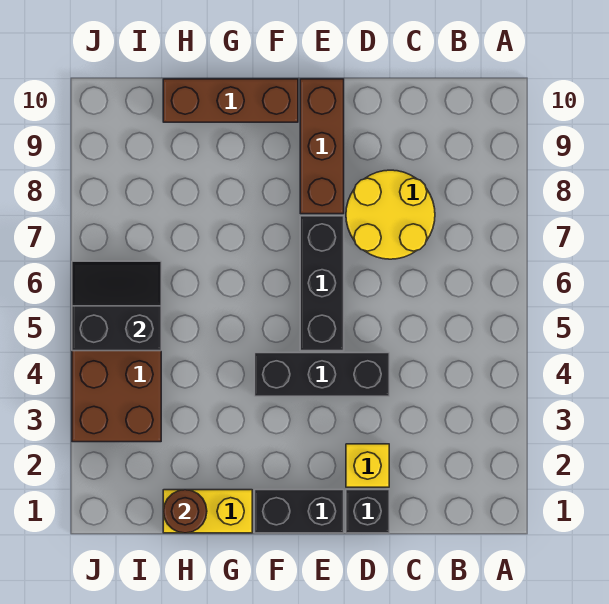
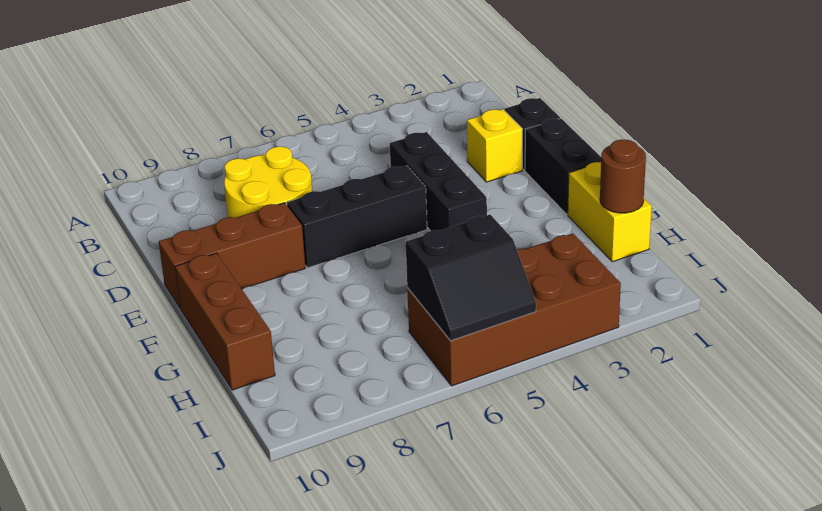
black slope I5:J6 level 2 top 5 -> black slope I5:J6 level 2 top I

